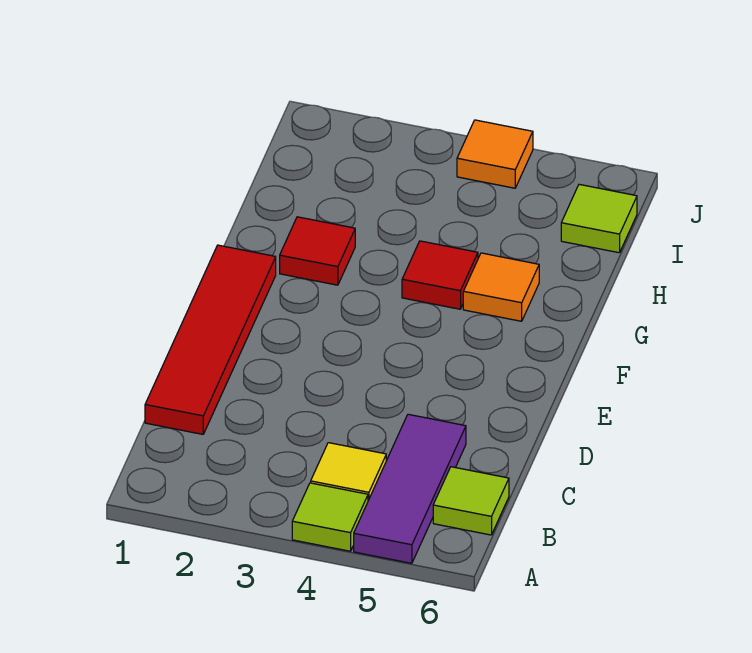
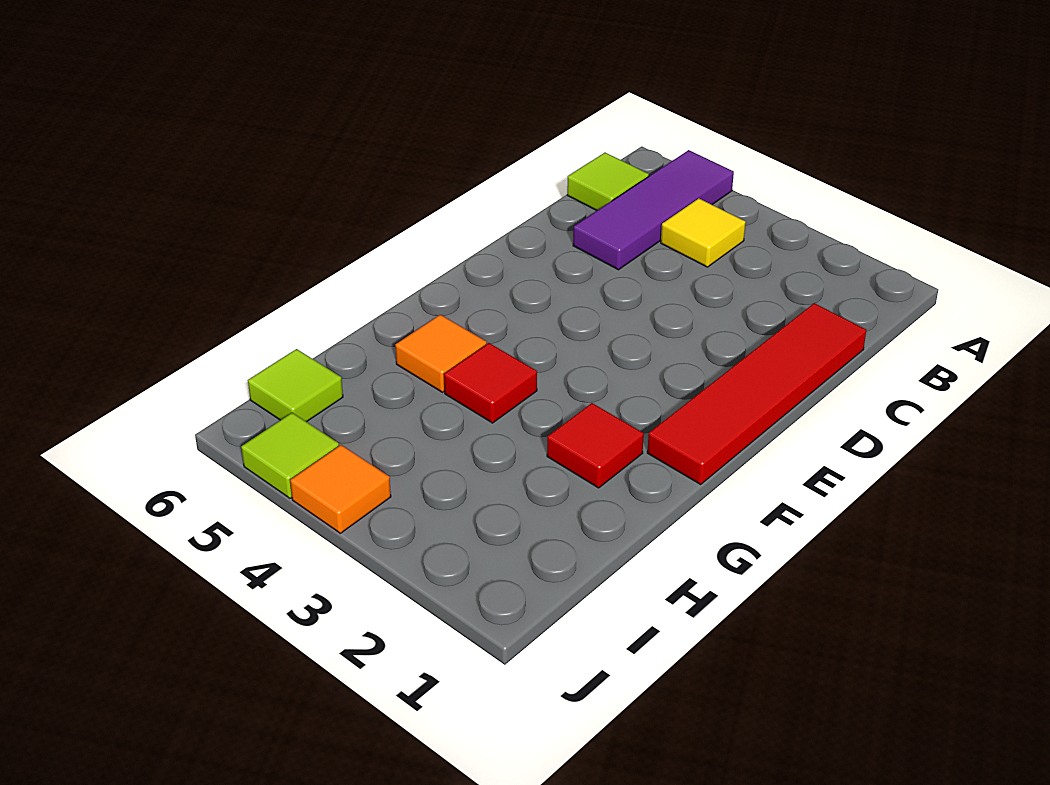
lime tile A4 level 1 -> lime tile J5 level 1

